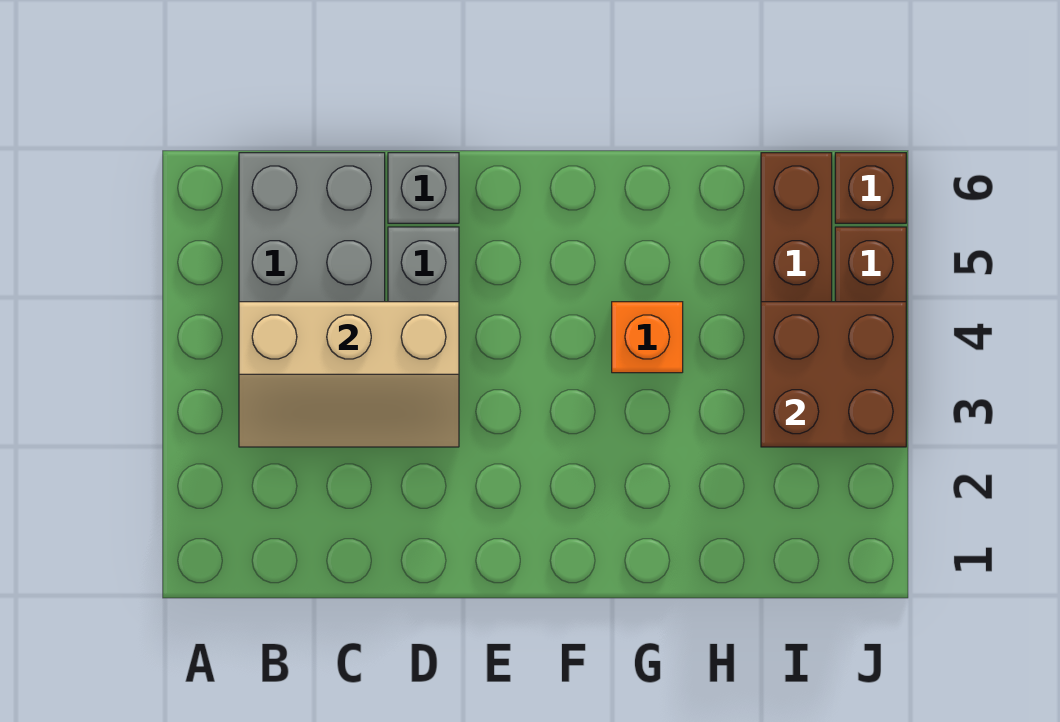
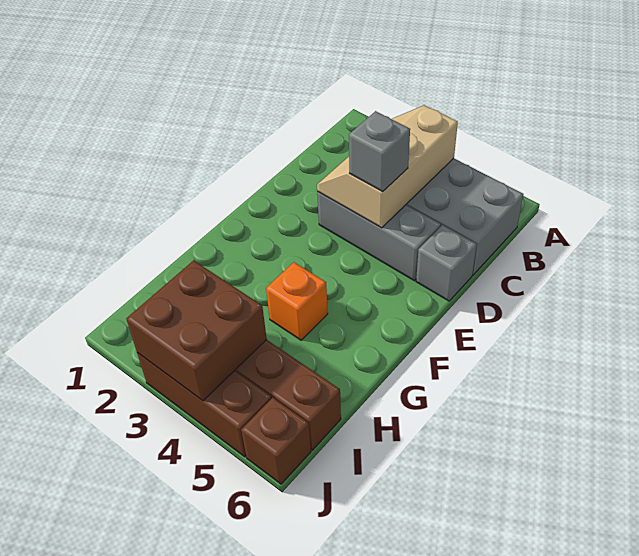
none -> grey brick D4 level 3

